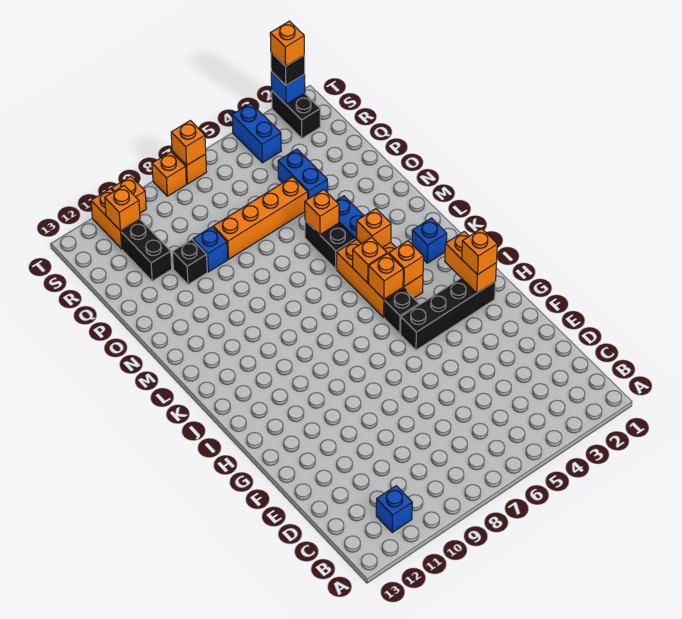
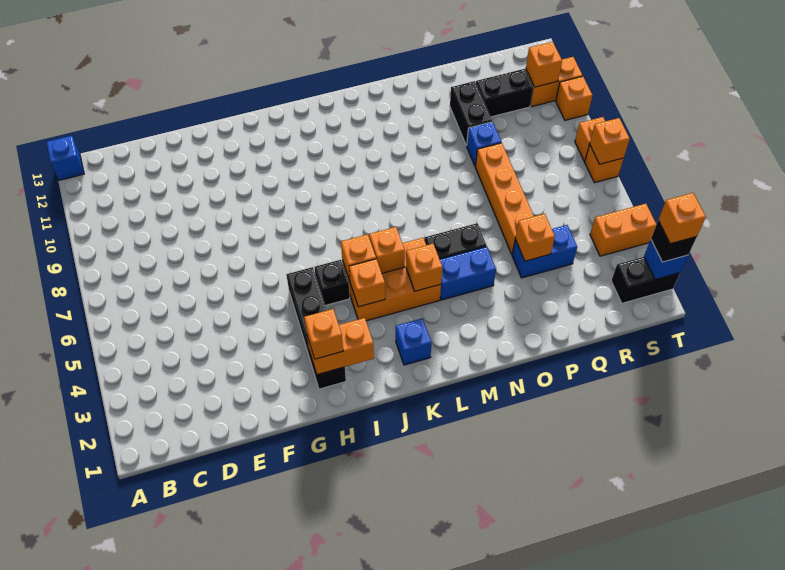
blue brick B11 level 1 -> blue brick A13 level 1
orange brick N5 level 2 -> orange brick P4 level 2
black brick P10 level 1 -> black brick P10:P11 level 1
blue brick S4:T4 level 1 -> orange brick S4:T4 level 1

